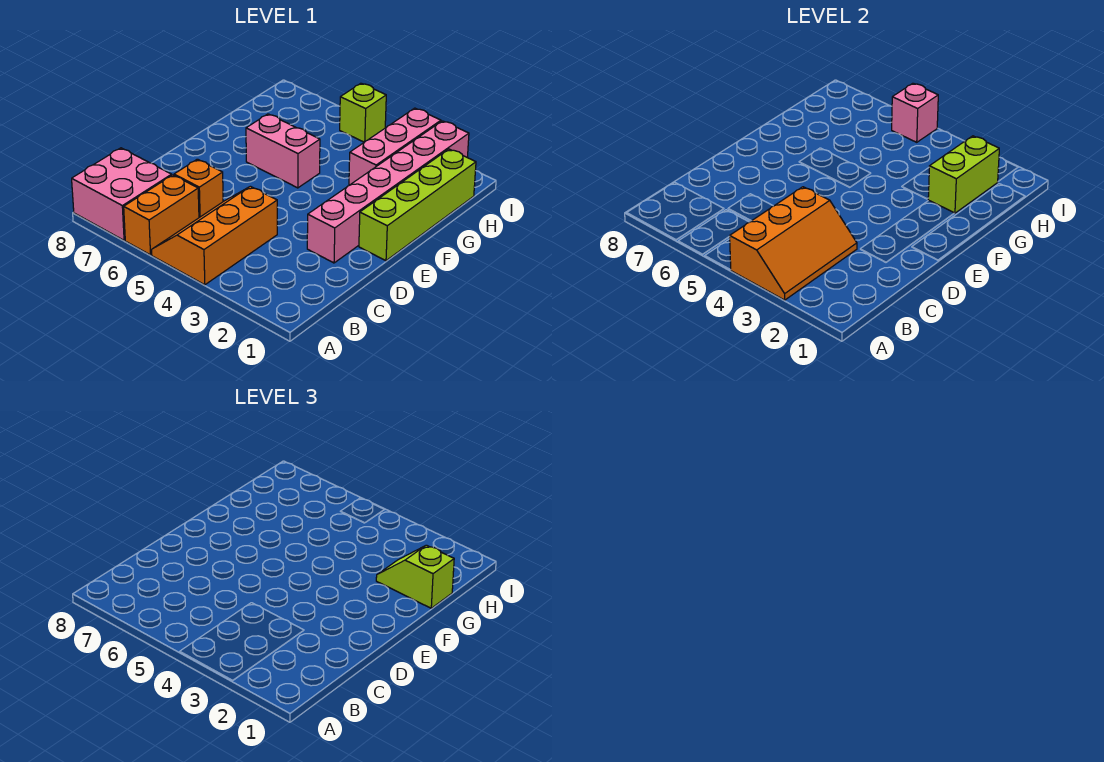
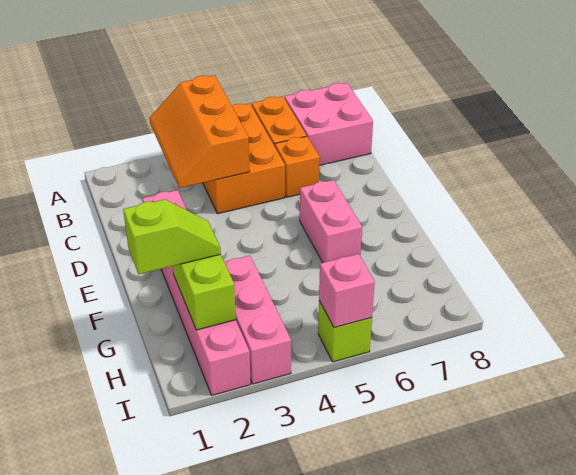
orange slope A4:C5 level 1 top 4 -> orange brick A4:C5 level 1
lime brick E1:H1 level 1 -> none
pink brick F5:F6 level 1 -> pink brick E6:F6 level 1

